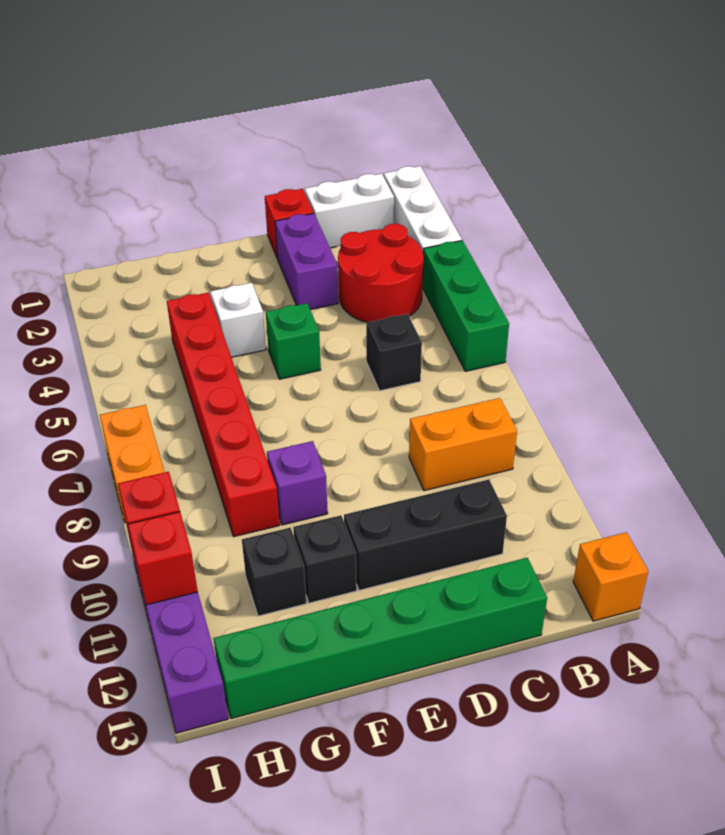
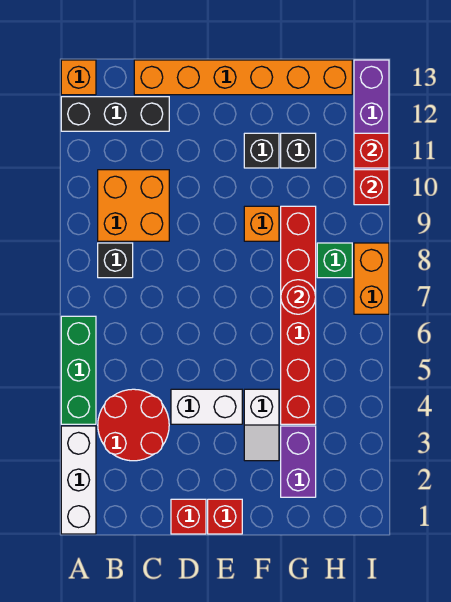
white brick B1:C1 level 1 -> white brick D4:E4 level 1
orange brick B9:C9 level 1 -> orange brick B9:C10 level 1
black brick C6 level 1 -> black brick B8 level 1
black brick C11:E11 level 1 -> black brick A12:C12 level 1
green brick C13:H13 level 1 -> orange brick C13:H13 level 1
purple brick D2:D3 level 1 -> purple brick G2:G3 level 1
none -> red brick E1 level 1
green brick E5 level 1 -> green brick H8 level 1
purple brick F9 level 1 -> orange brick F9 level 1
none -> red round brick G7 level 2

